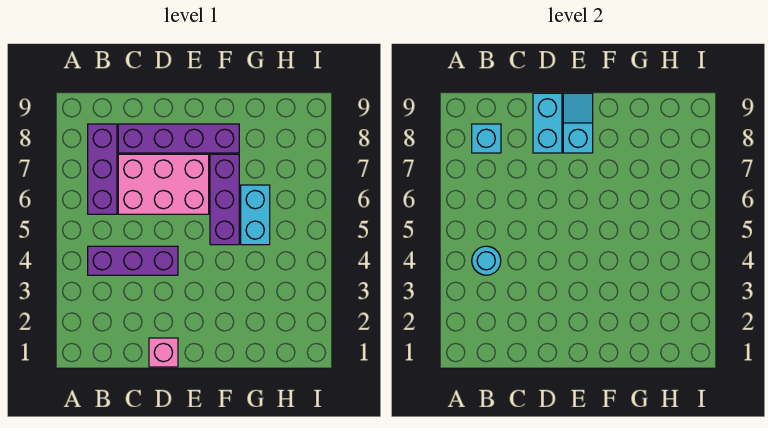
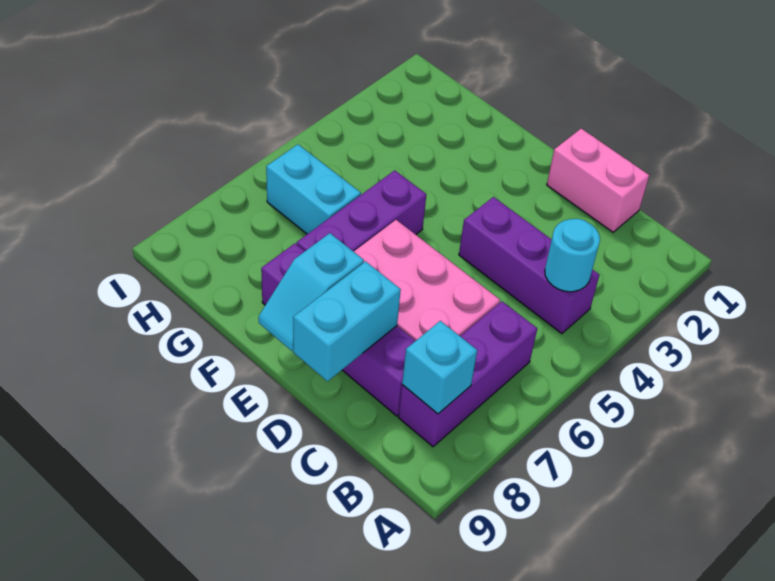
pink brick D1 level 1 -> pink brick C1:D1 level 1
cyan brick G5:G6 level 1 -> cyan brick G6:H6 level 1

